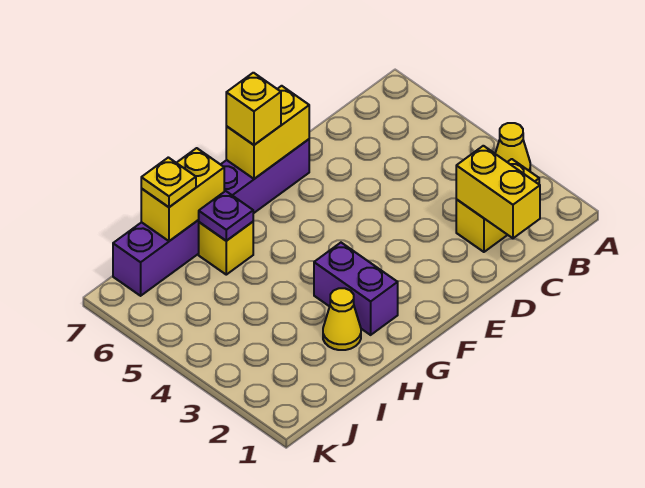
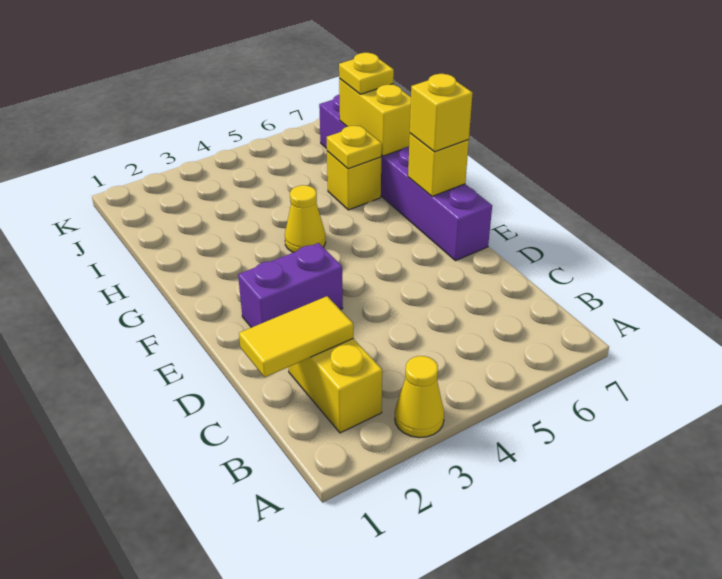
yellow brick C1:C2 level 2 -> yellow tile C1:C2 level 2
yellow brick E7:F7 level 2 -> yellow brick F7 level 2
purple brick G2:G3 level 1 -> purple brick E2:E3 level 1
yellow cone H2 level 1 -> yellow cone G4 level 1
purple plate H6 level 2 -> yellow plate H6 level 2

